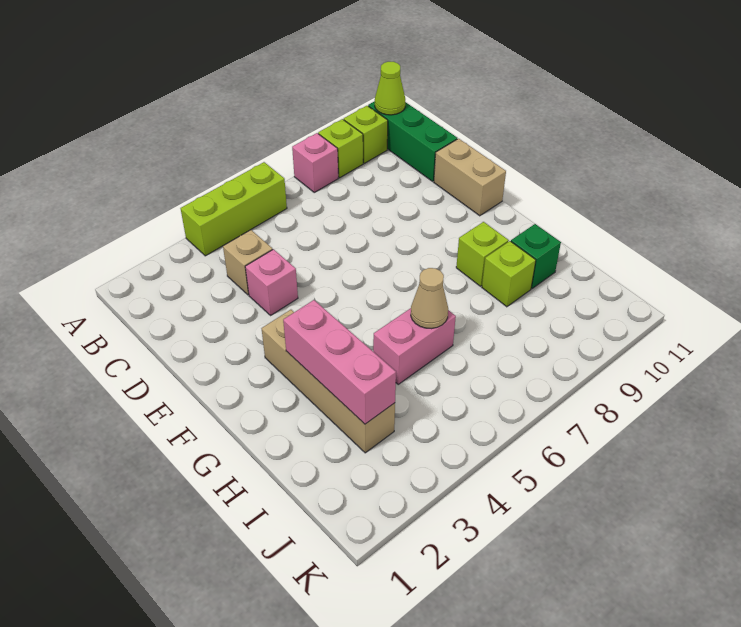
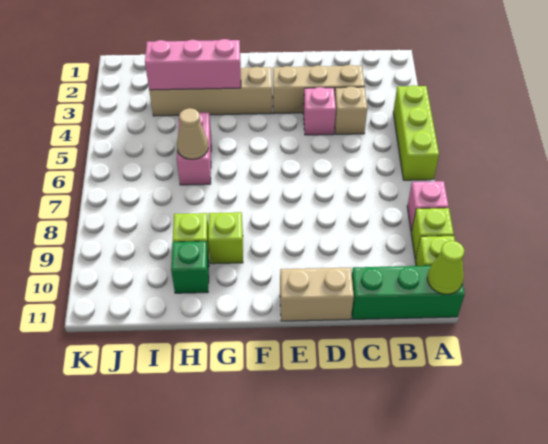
none -> tan brick C3:E3 level 1

